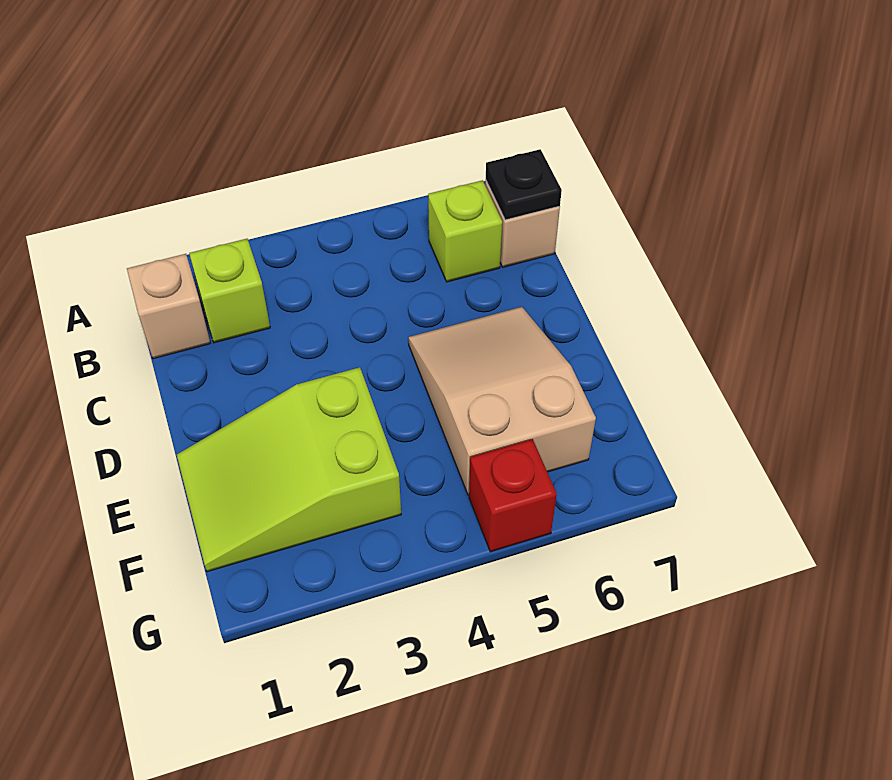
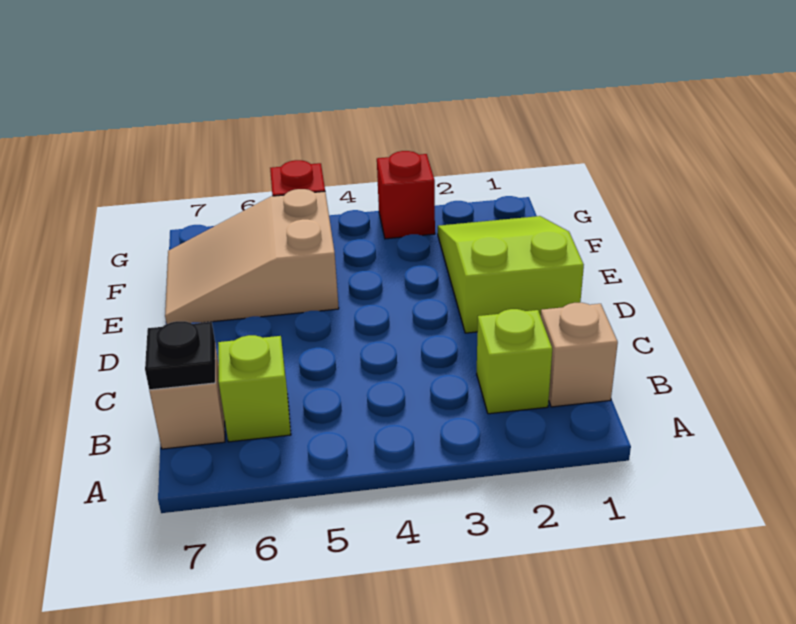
tan slope D5:F6 level 1 top F -> tan slope E5:F7 level 1 top 5
lime slope E1:F3 level 1 top 3 -> lime slope D1:F2 level 1 top D
none -> red brick G3 level 1

